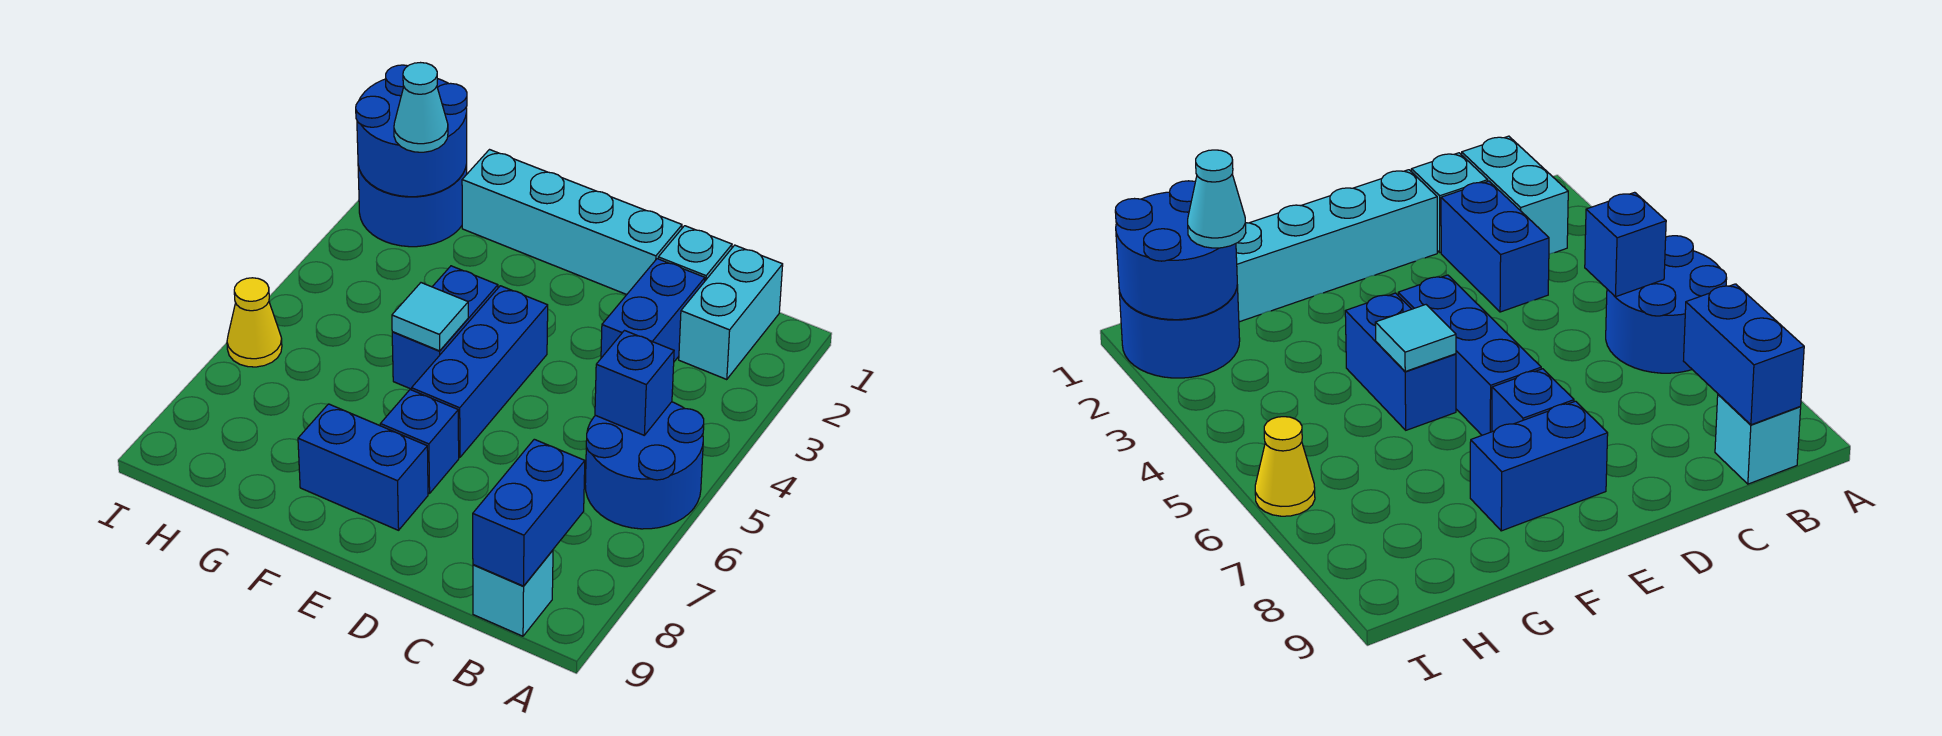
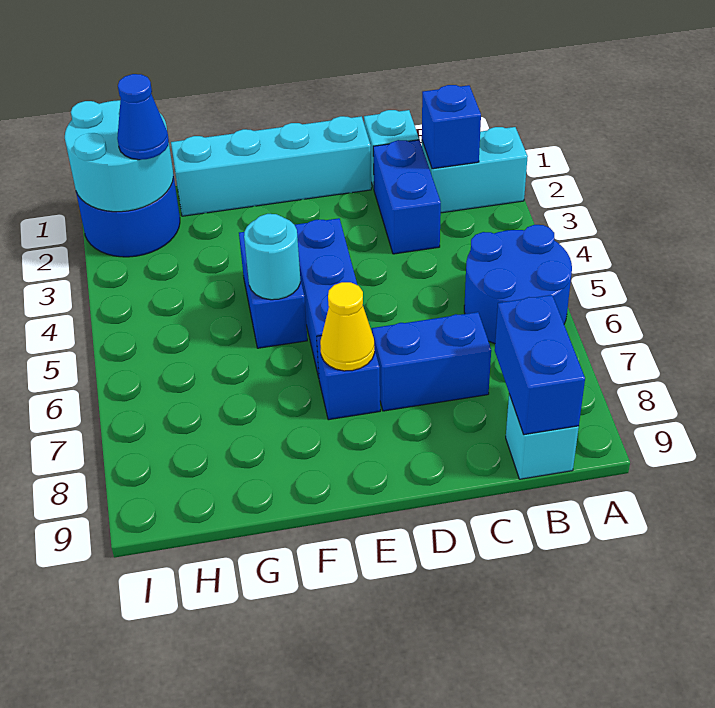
cyan brick B1:B2 level 1 -> cyan brick A2:B2 level 1
blue brick B5 level 2 -> blue brick B2 level 2
blue brick E8:F8 level 1 -> blue brick C7:D7 level 1
cyan tile F5 level 2 -> cyan round brick F5 level 2
blue round brick H1:I2 level 2 -> cyan round brick H1:I2 level 2
cyan cone H2 level 3 -> blue cone H2 level 3
yellow cone I6 level 1 -> yellow cone E7 level 2

